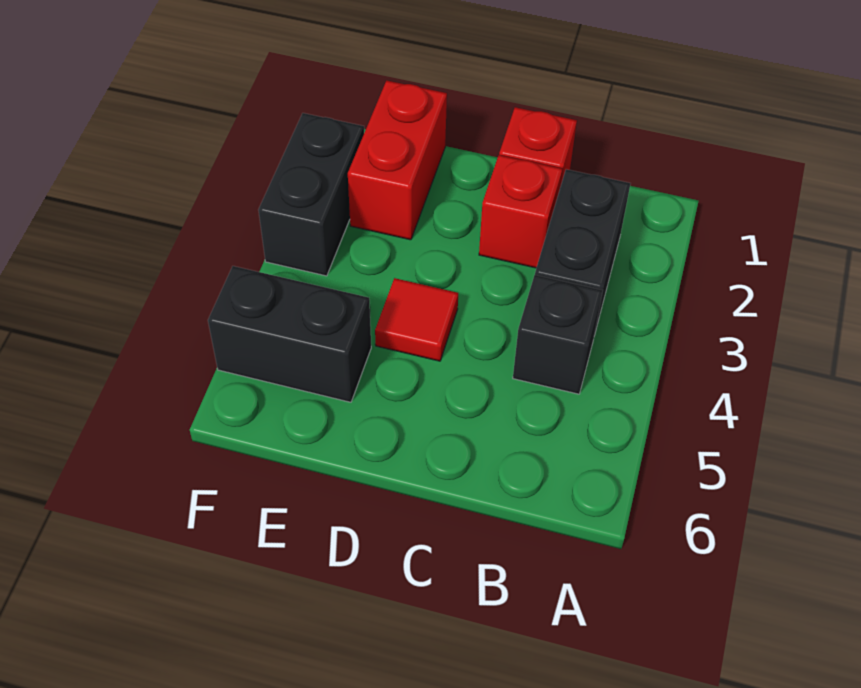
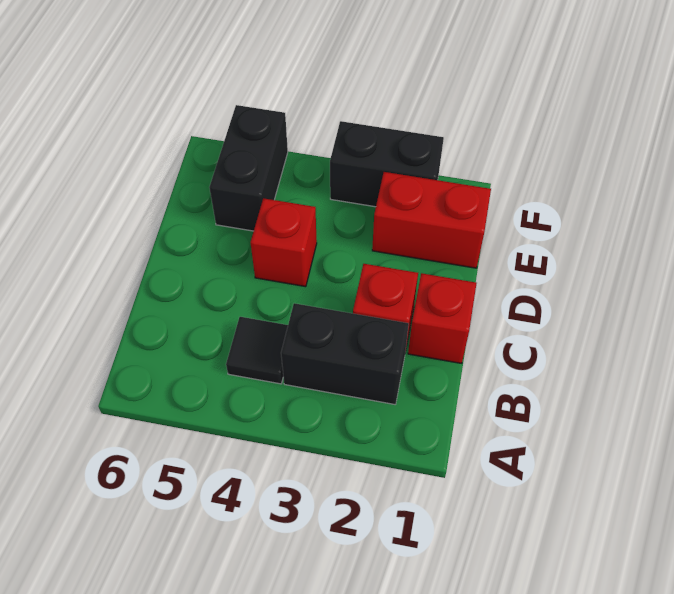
black brick B4 level 1 -> black tile B4 level 1
red tile D4 level 1 -> red brick D4 level 1

